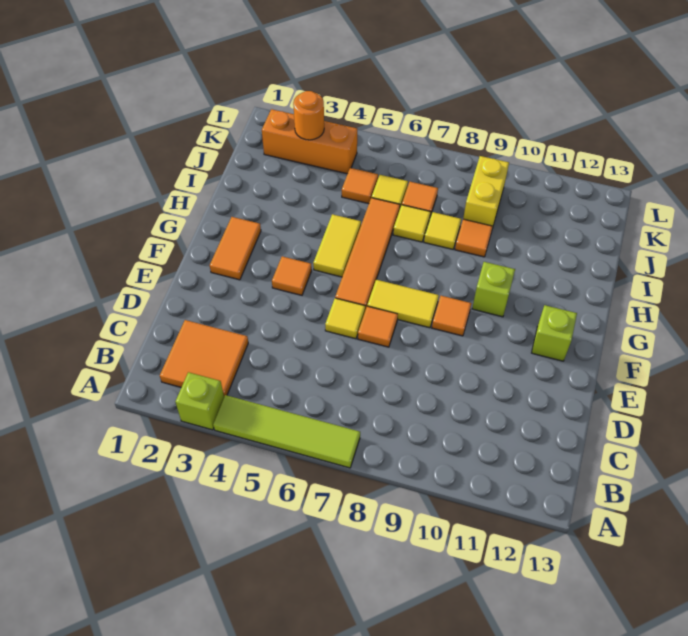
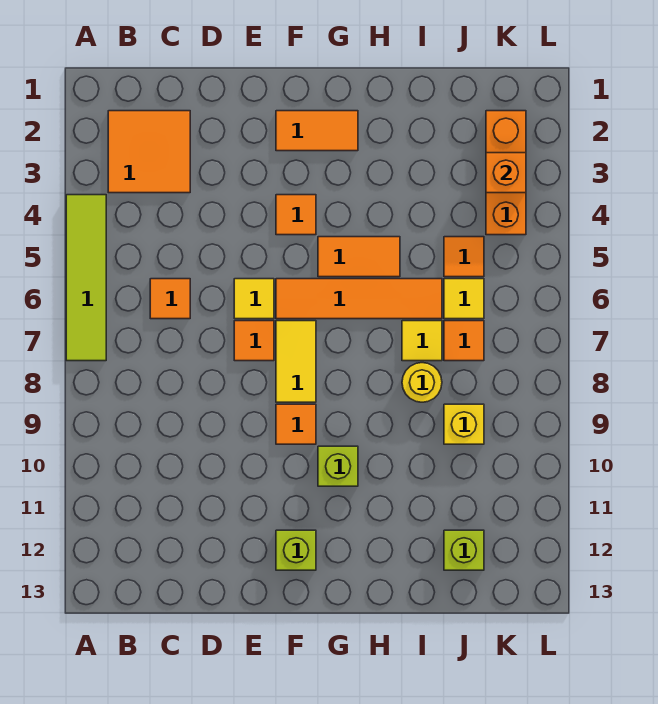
lime brick A3 level 1 -> lime brick J12 level 1
yellow tile G5:H5 level 1 -> orange tile G5:H5 level 1
yellow tile I8 level 1 -> yellow round brick I8 level 1
orange tile I9 level 1 -> orange tile C6 level 1
yellow brick J9:K9 level 1 -> yellow brick J9 level 1
orange round brick K3 level 2 -> orange brick K3 level 2

